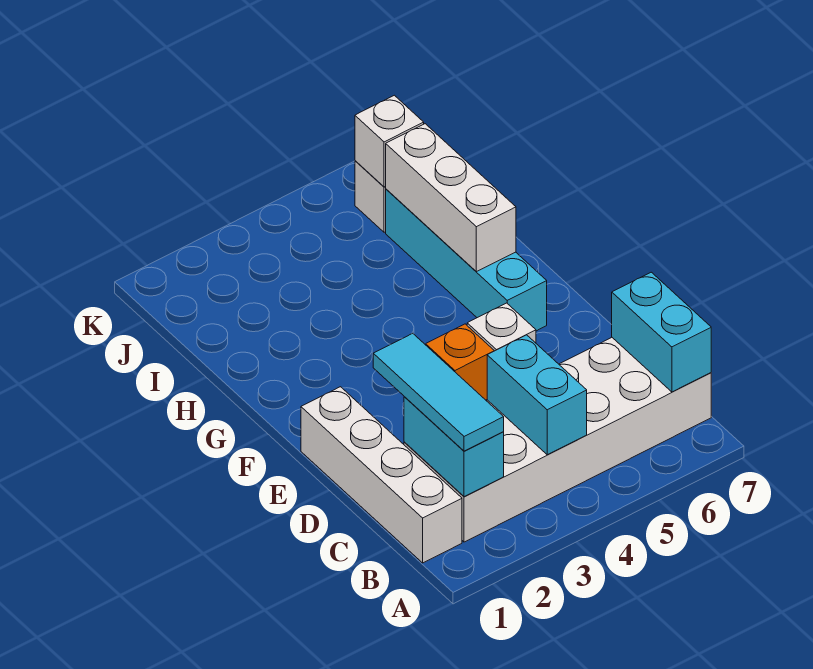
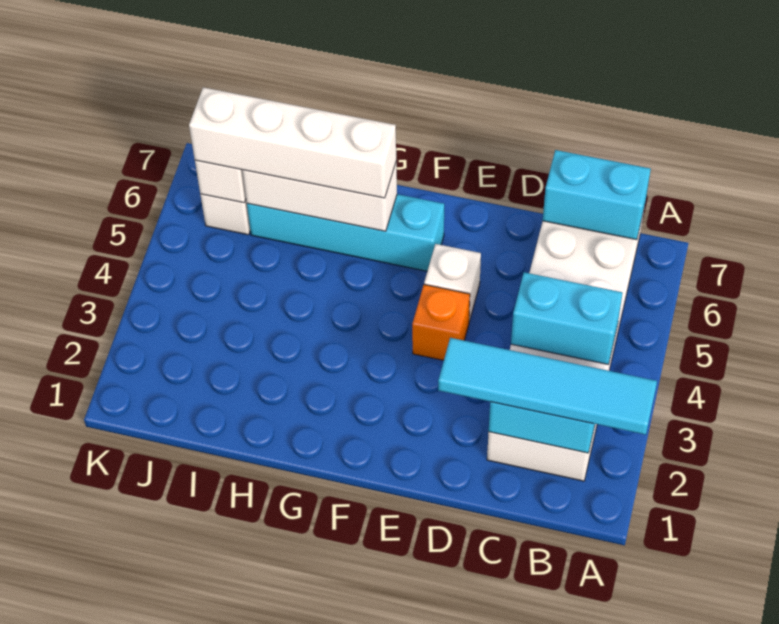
white brick B1:E1 level 1 -> white brick G6:J6 level 3
cyan tile B2:D2 level 3 -> cyan tile A2:D2 level 3

